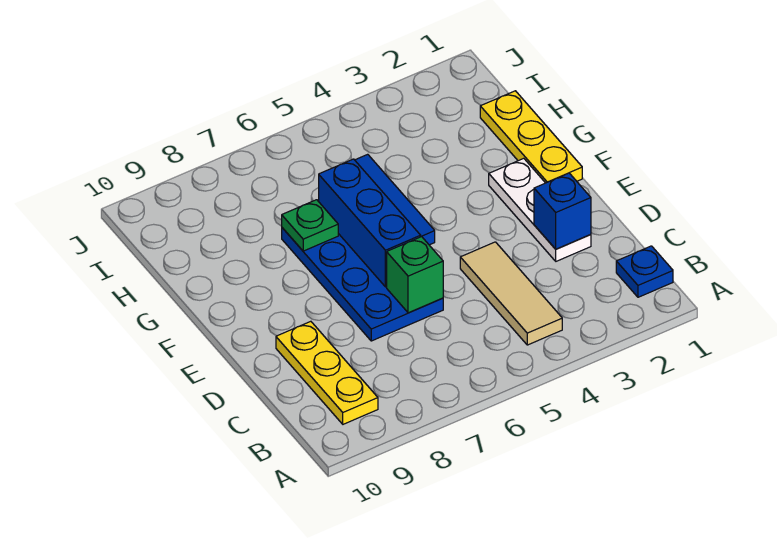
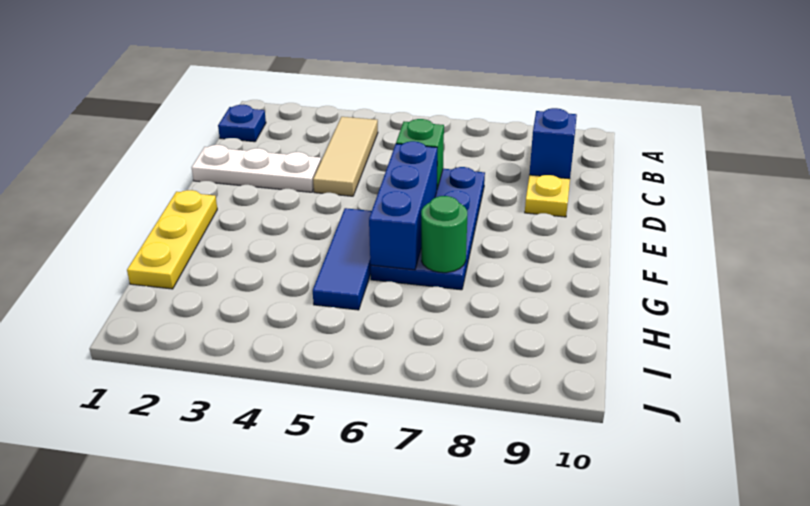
white plate D2:F2 level 1 -> white plate D1:D3 level 1
blue brick D2 level 2 -> blue brick C9 level 2
green plate G7 level 2 -> green round brick G7 level 2

